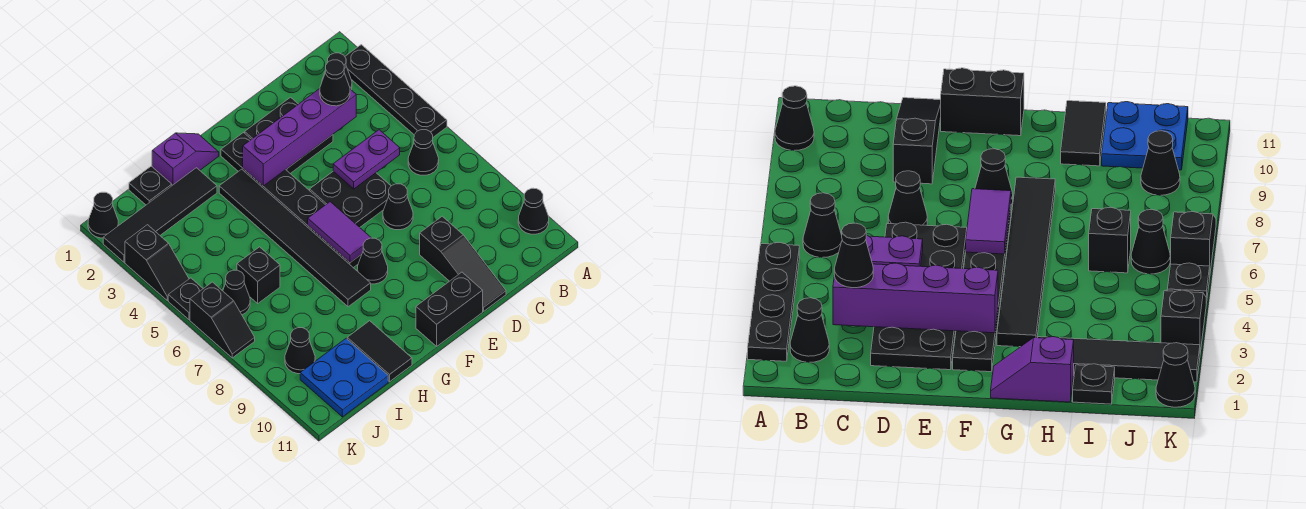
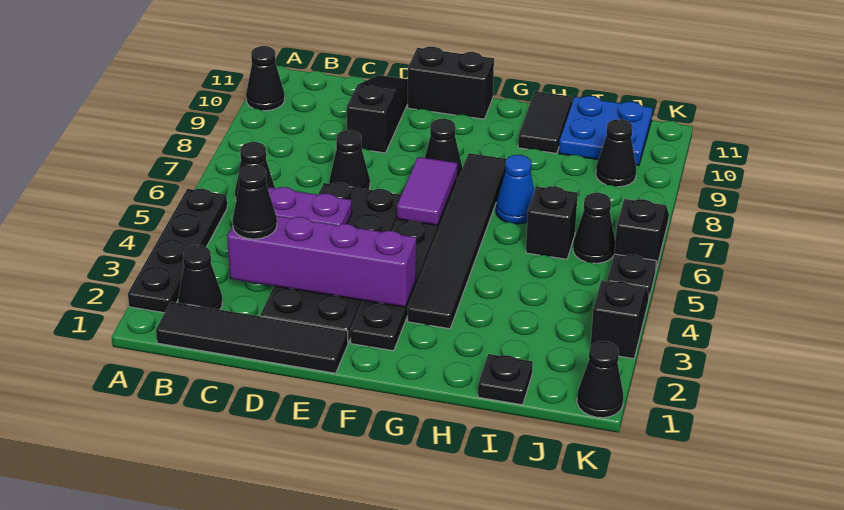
purple slope G1:H1 level 1 top H -> none
black tile H2:K2 level 1 -> black tile B1:E1 level 1
none -> blue cone H7 level 1

